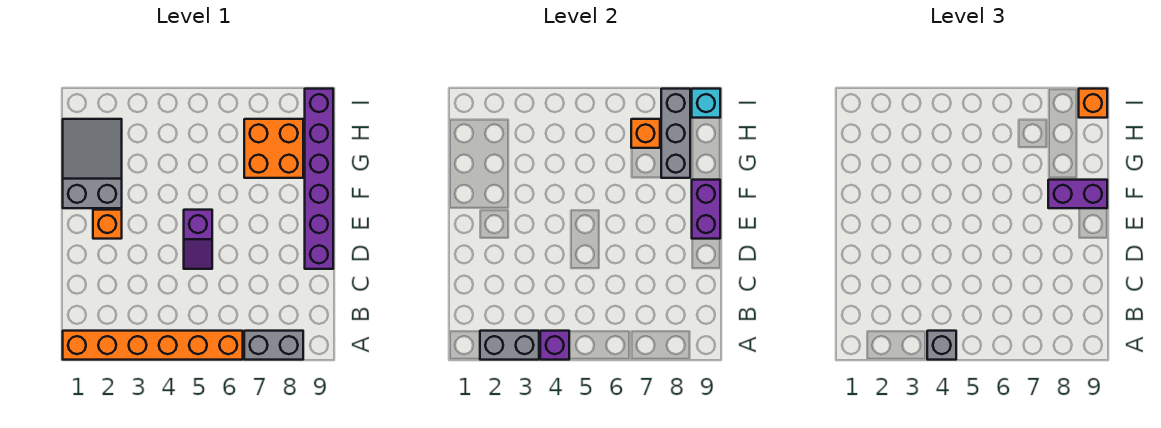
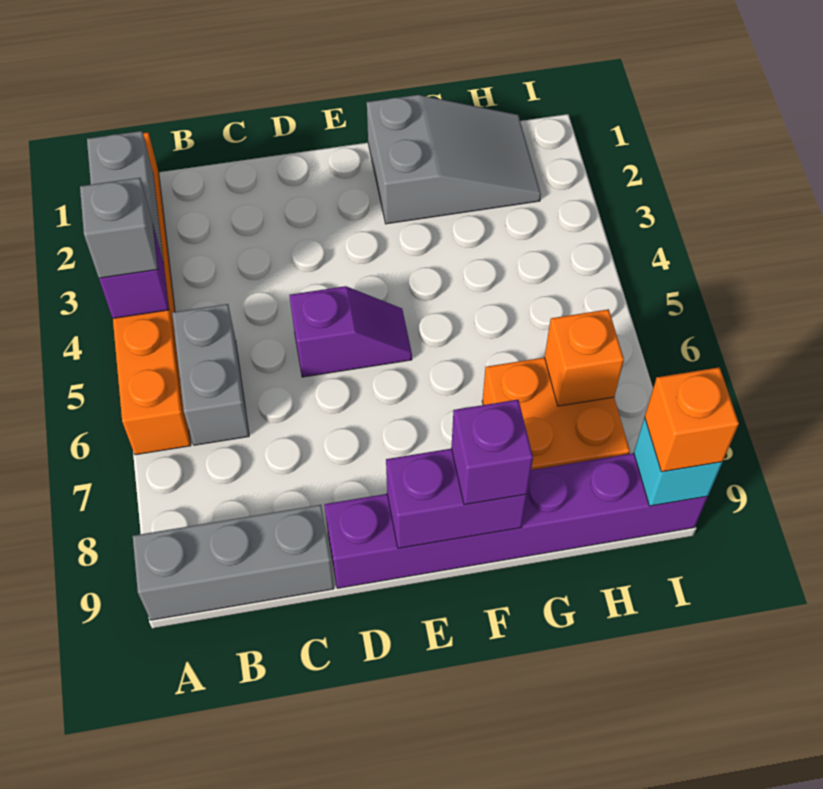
grey brick A7:A8 level 1 -> grey brick B5:B6 level 1
purple slope D5:E5 level 1 top E -> purple slope D5:E5 level 1 top D
orange brick E2 level 1 -> none
purple brick F8:F9 level 3 -> purple brick F9 level 3
grey brick G8:I8 level 2 -> grey brick A9:C9 level 1

